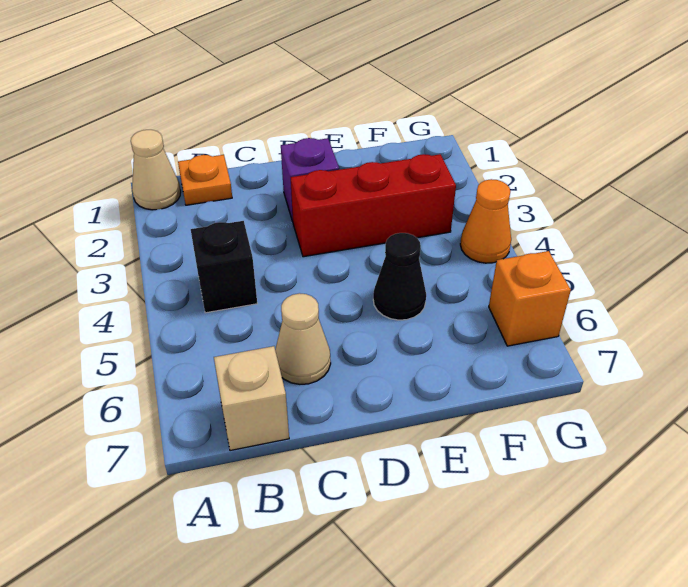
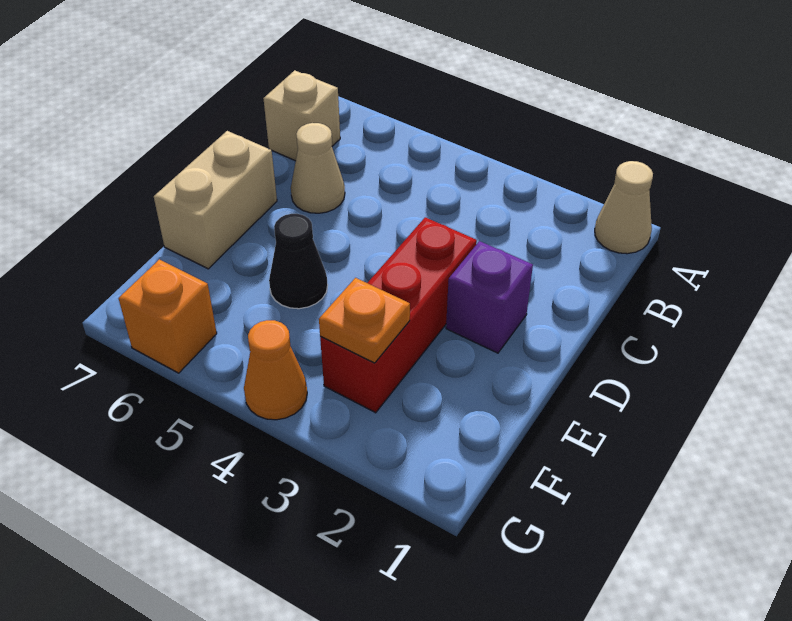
orange plate B1 level 1 -> orange plate F3 level 2
black brick B4 level 1 -> none
none -> tan brick D7:E7 level 1

